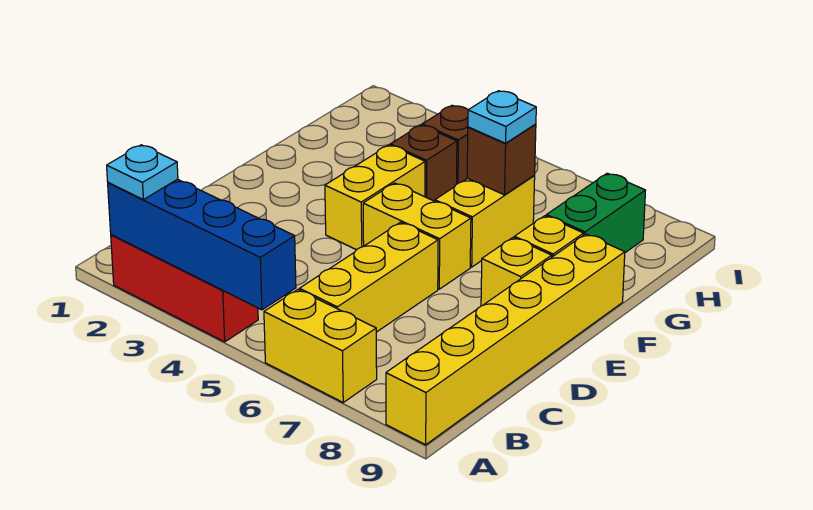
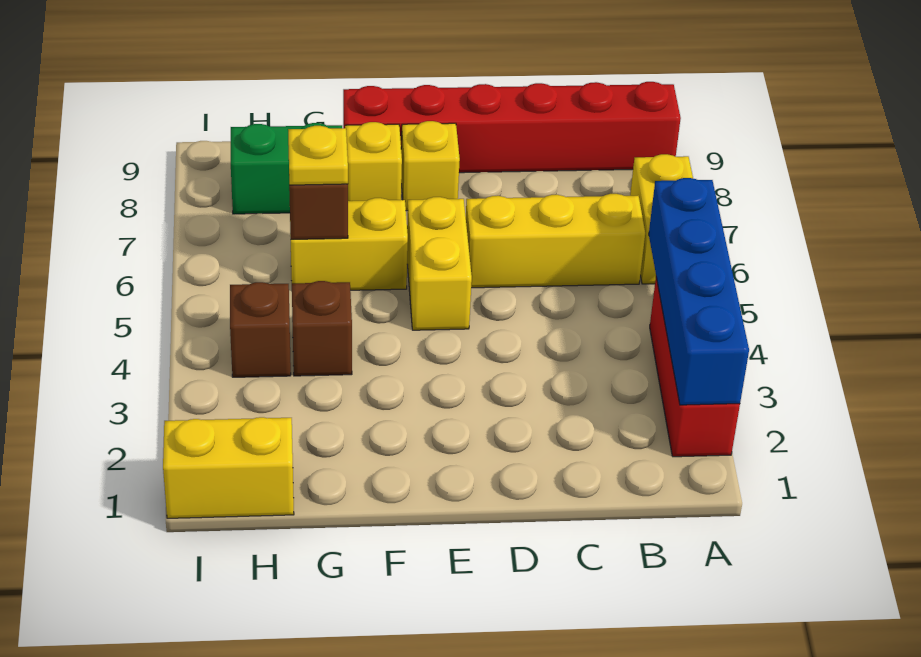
cyan plate A2 level 3 -> none
yellow brick A9:F9 level 1 -> red brick A9:F9 level 1
yellow brick E4:F4 level 1 -> yellow brick H1:I1 level 1
cyan plate G6 level 3 -> yellow plate G6 level 3

